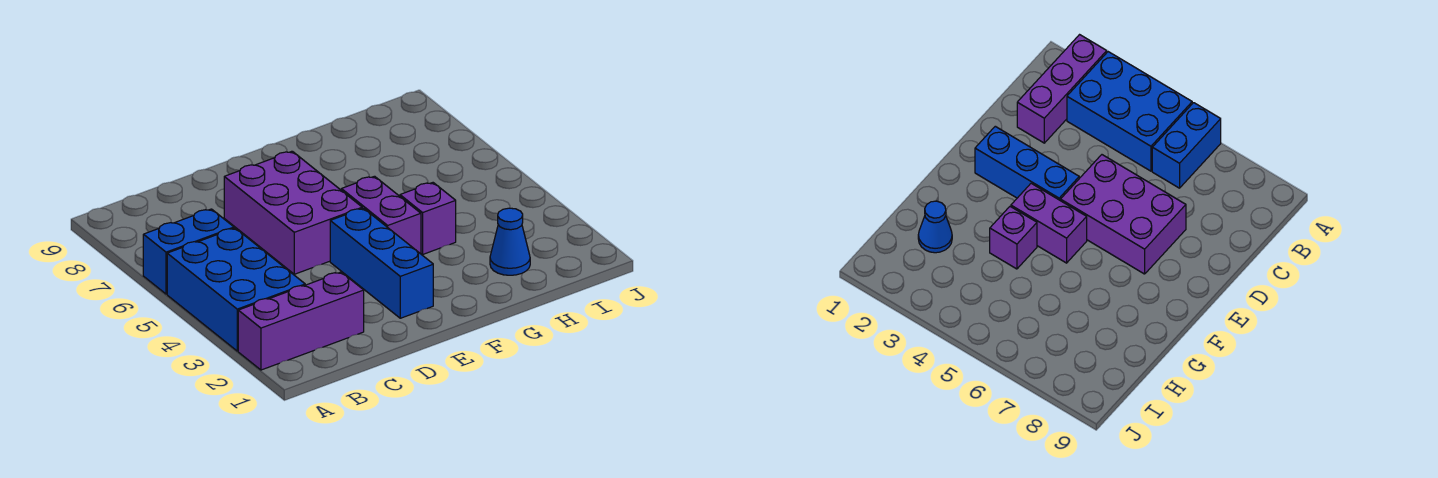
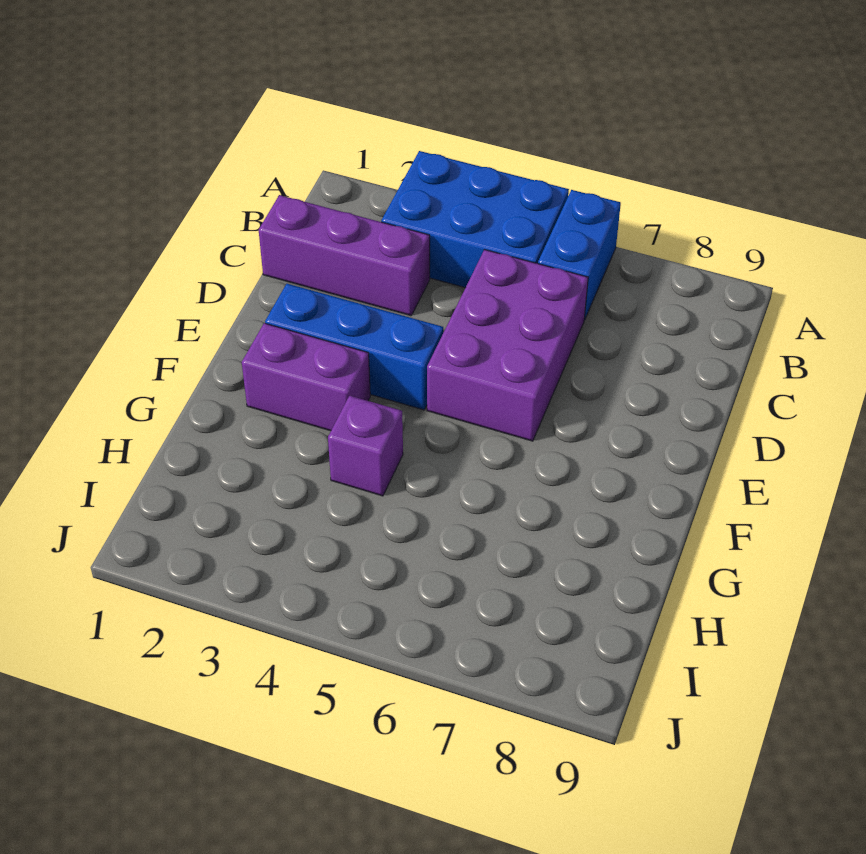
purple brick A2:C2 level 1 -> purple brick C1:C3 level 1
purple brick D5:E7 level 1 -> purple brick C5:E6 level 1
purple brick F4:F5 level 1 -> purple brick F2:F3 level 1
blue cone H2 level 1 -> none

